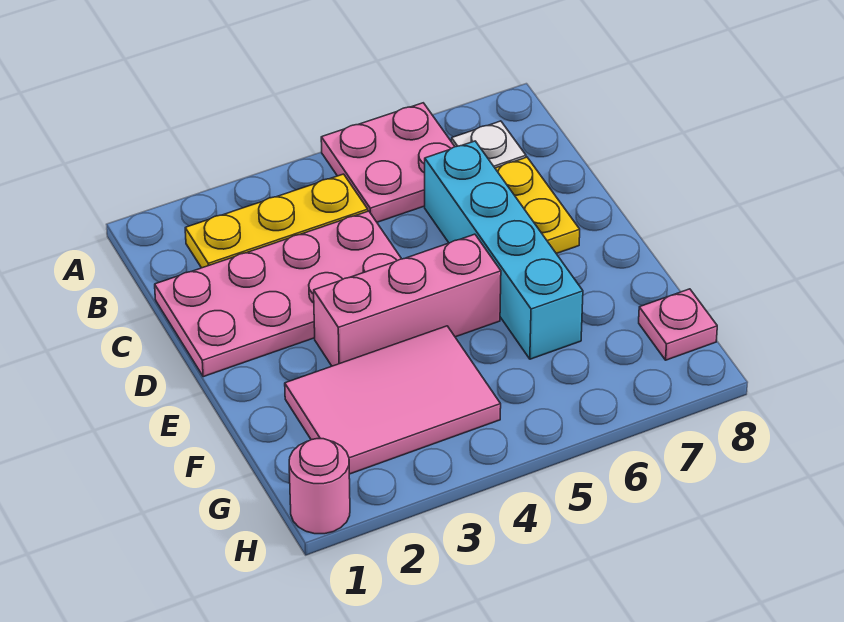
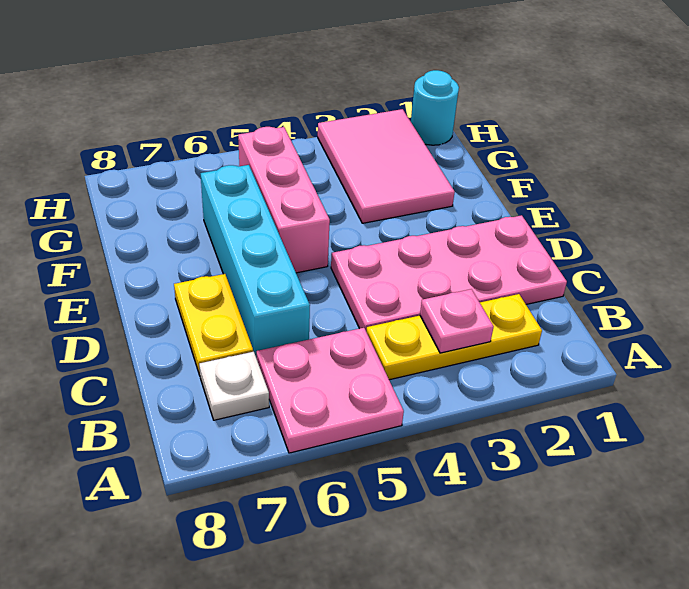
pink brick E3:E5 level 1 -> pink brick E5:G5 level 1
pink tile F2:G4 level 1 -> pink tile F2:H3 level 1
pink plate G8 level 1 -> pink plate B3 level 2
pink round brick H1 level 1 -> cyan round brick H1 level 1

